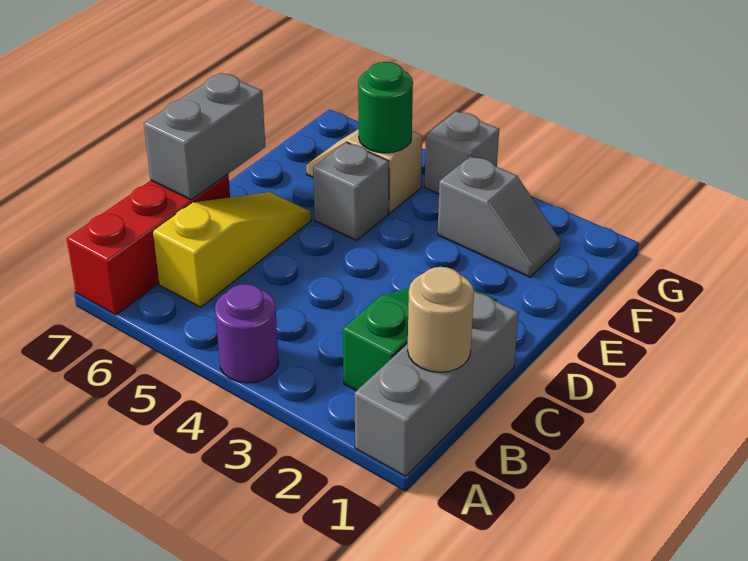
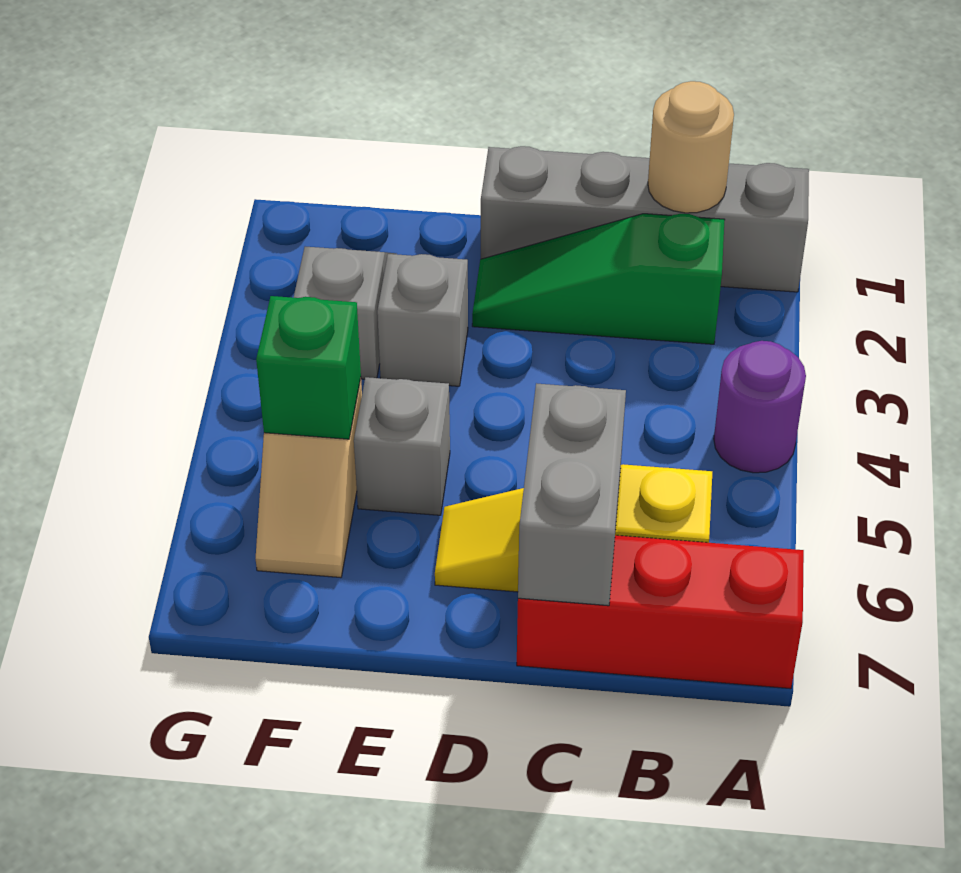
grey brick A1:C1 level 1 -> grey brick A1:D1 level 1
grey brick C7:D7 level 2 -> grey brick C6:C7 level 2
green round brick F5 level 2 -> green brick F5 level 2
grey brick G4 level 1 -> grey brick E3 level 1

